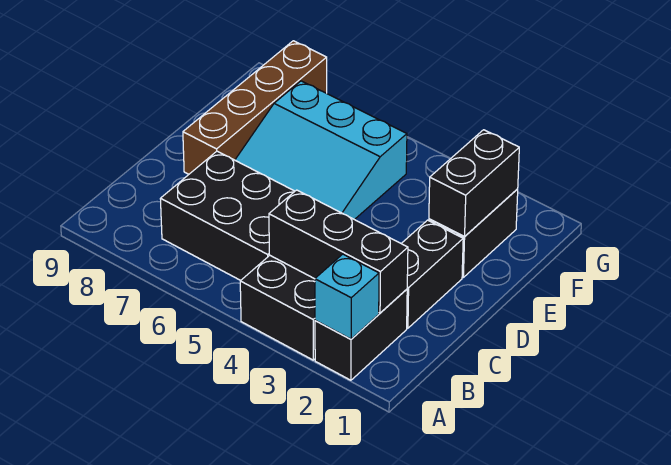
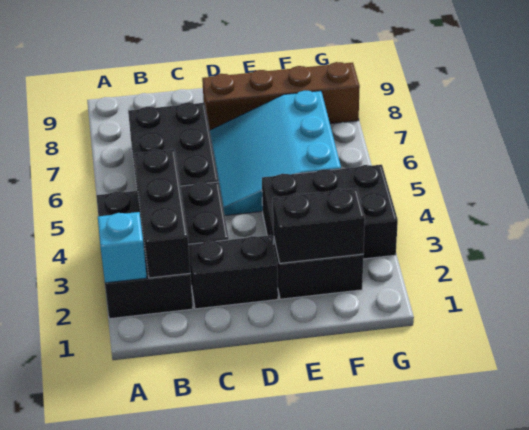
none -> black brick E3:G4 level 1

